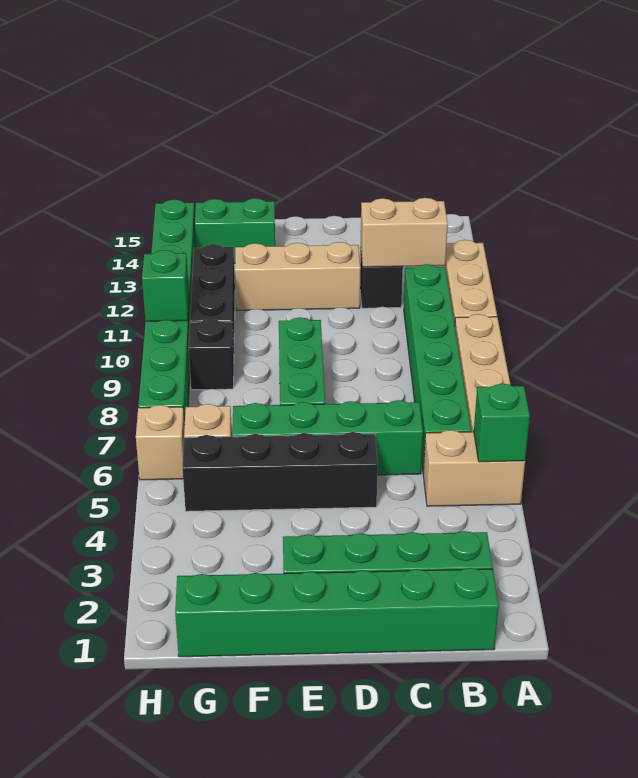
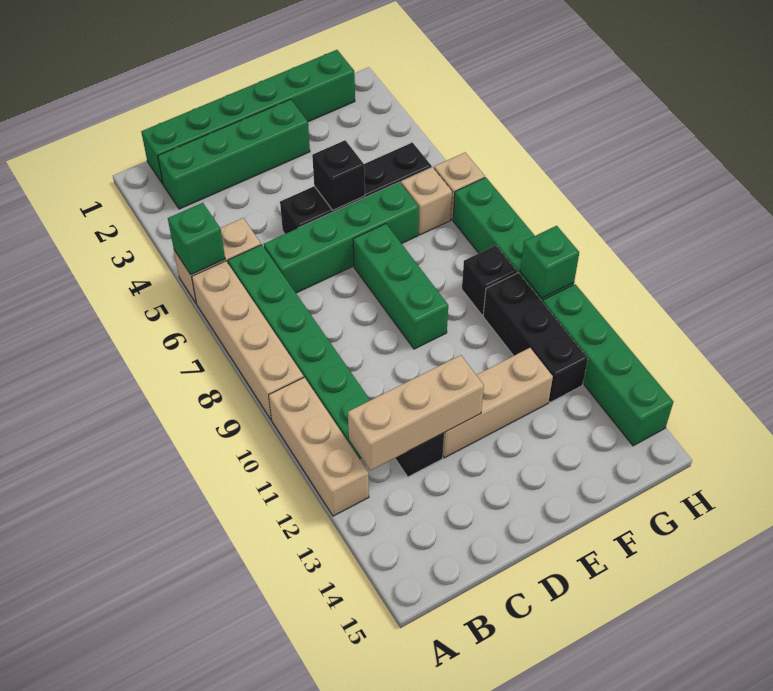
tan brick B12:C12 level 2 -> tan brick B12:D12 level 2
none -> black brick E5 level 2
green brick F14:G14 level 1 -> none

